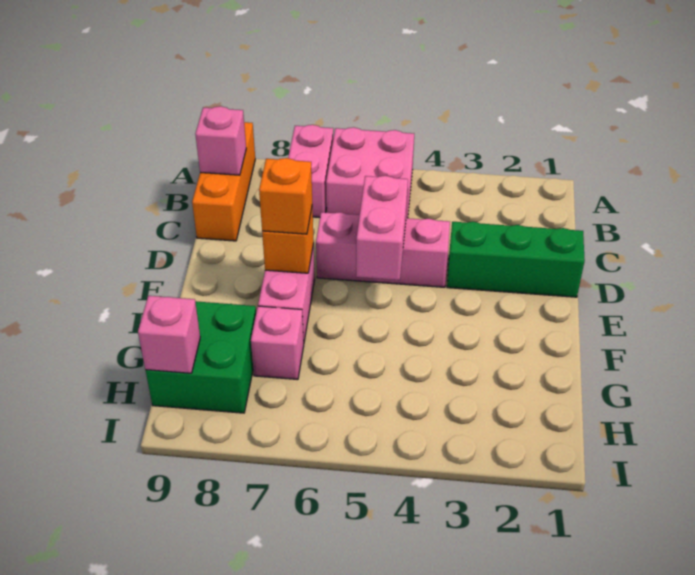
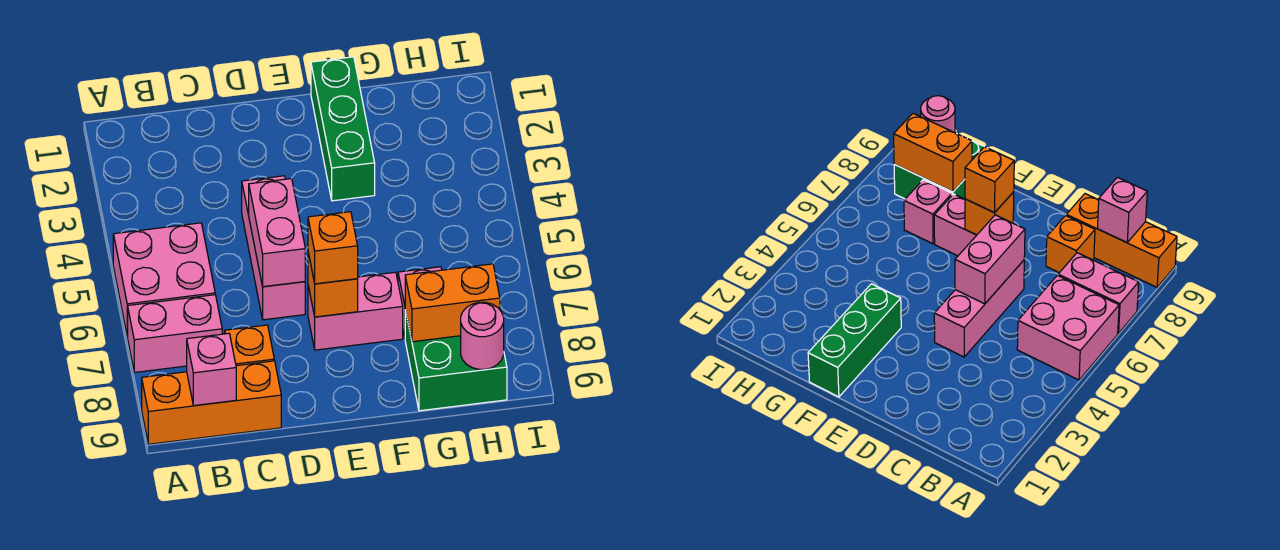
none -> orange brick C8 level 1
green brick D1:D3 level 1 -> green brick F1:F3 level 1
pink brick D5:E5 level 2 -> pink brick D5:D6 level 2
none -> orange brick G8:H8 level 2
pink brick H9 level 2 -> pink round brick H9 level 2

